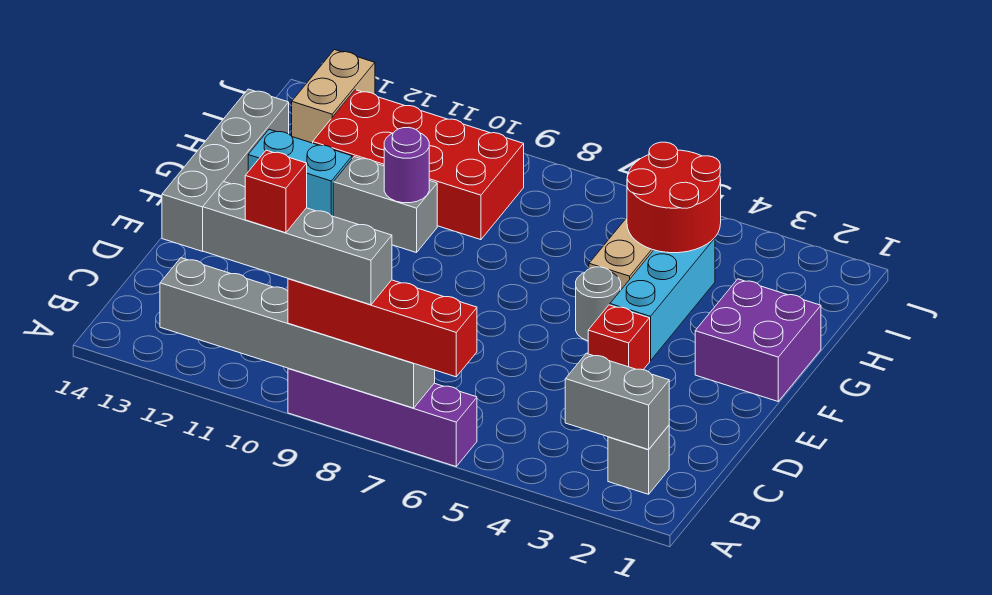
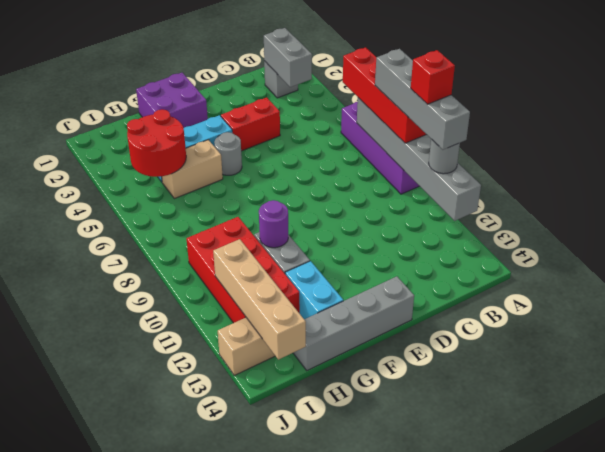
none -> grey round brick A11 level 3
red brick E4 level 1 -> red brick D4:E4 level 1
none -> tan brick I11:I14 level 2

